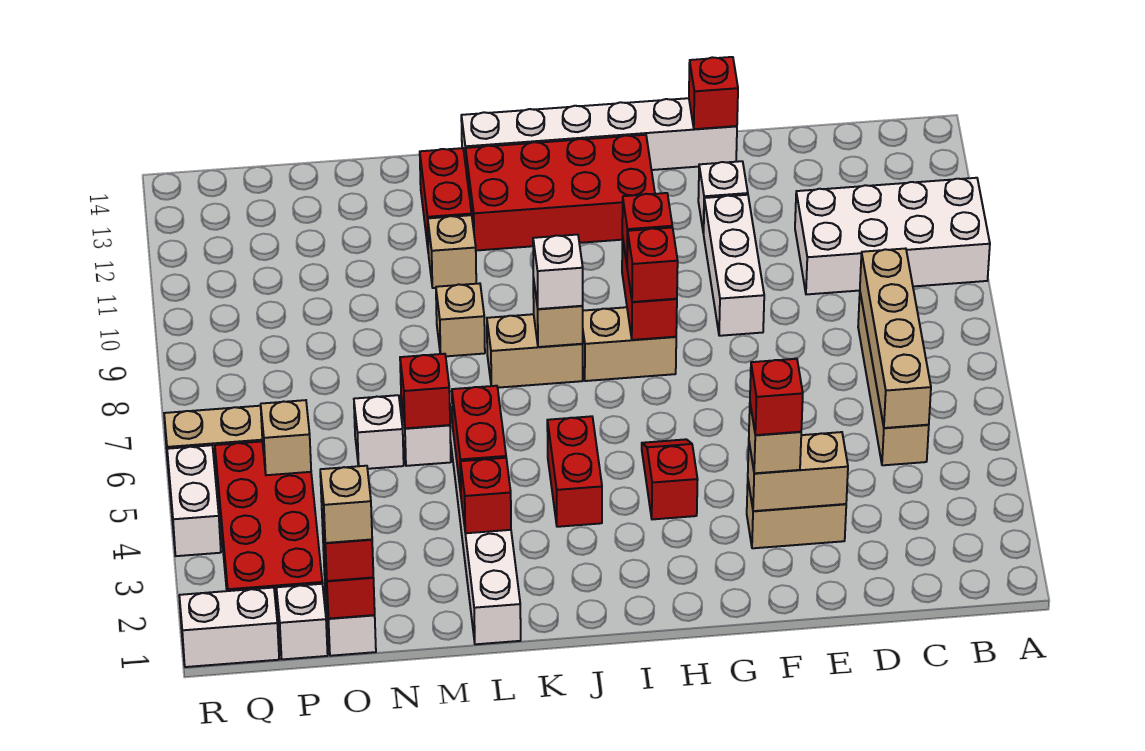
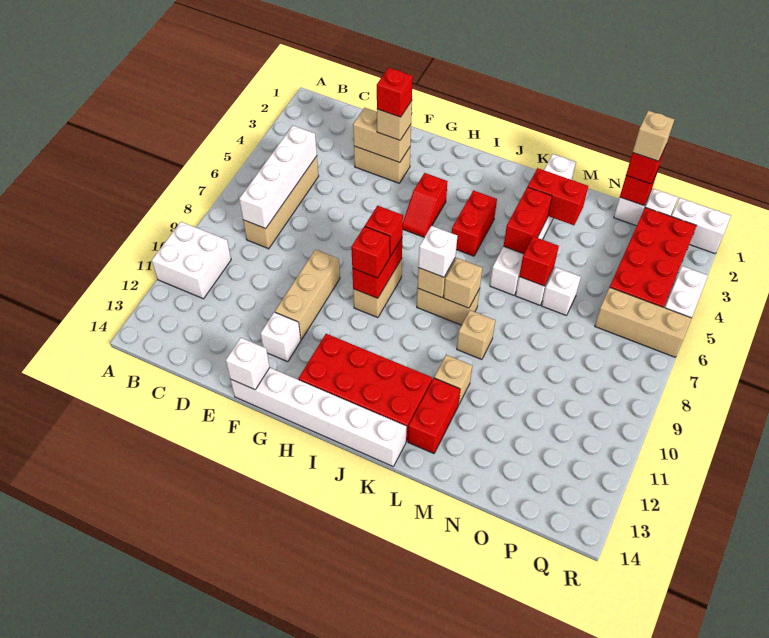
white brick A10:D11 level 1 -> white brick A10:B11 level 1
tan brick C5:C8 level 2 -> white brick C5:C8 level 2
white brick F9:F11 level 1 -> tan brick F9:F11 level 1
red brick F14 level 2 -> white brick F14 level 2
tan brick H8:I8 level 1 -> tan brick H8:H9 level 1
red brick L3 level 2 -> red brick L3:M3 level 2
tan brick P5 level 2 -> tan brick K8 level 2

